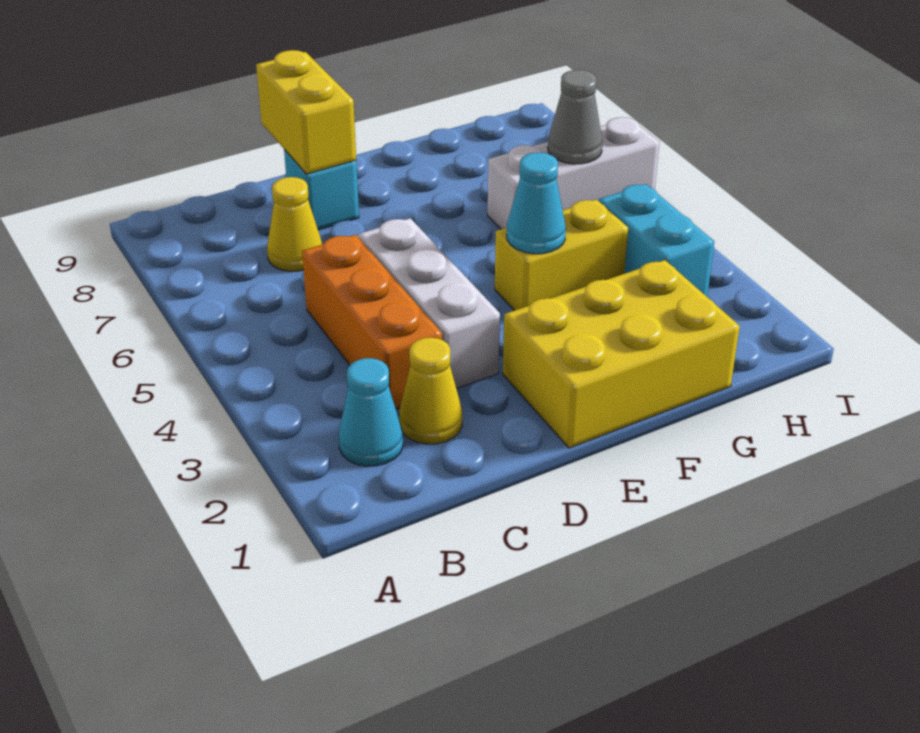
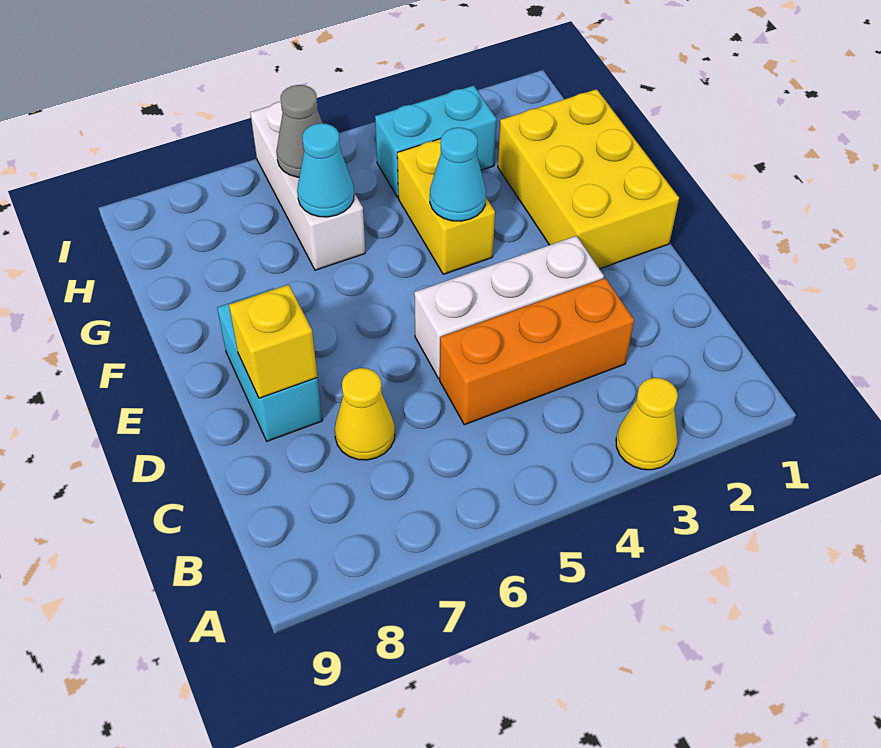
cyan cone B2 level 1 -> cyan cone G6 level 2
yellow cone C2 level 1 -> yellow cone A3 level 1
cyan brick D8 level 1 -> cyan brick D8:E8 level 1
yellow brick D8:D9 level 2 -> yellow brick D8 level 2

